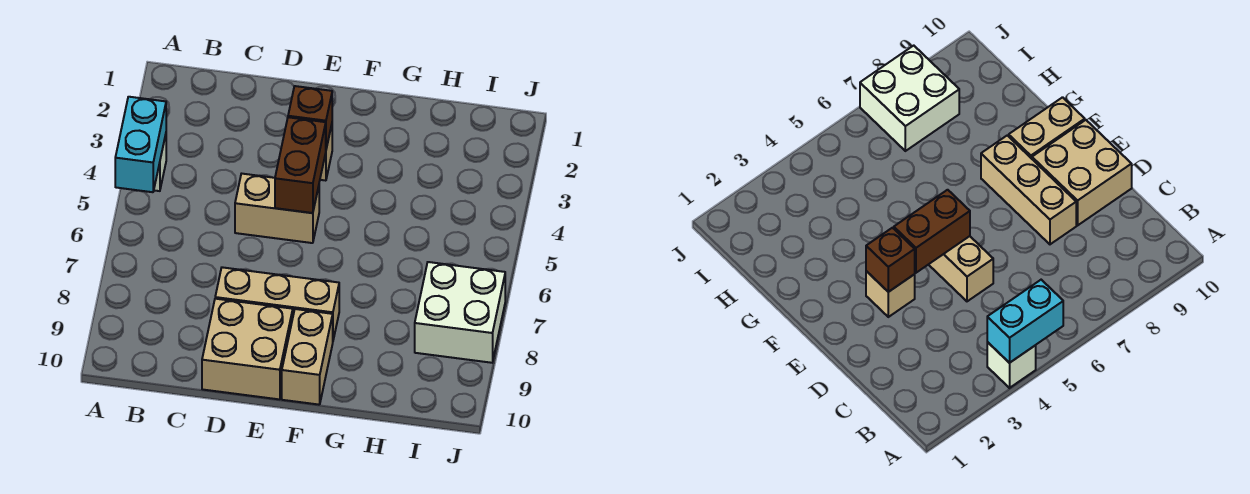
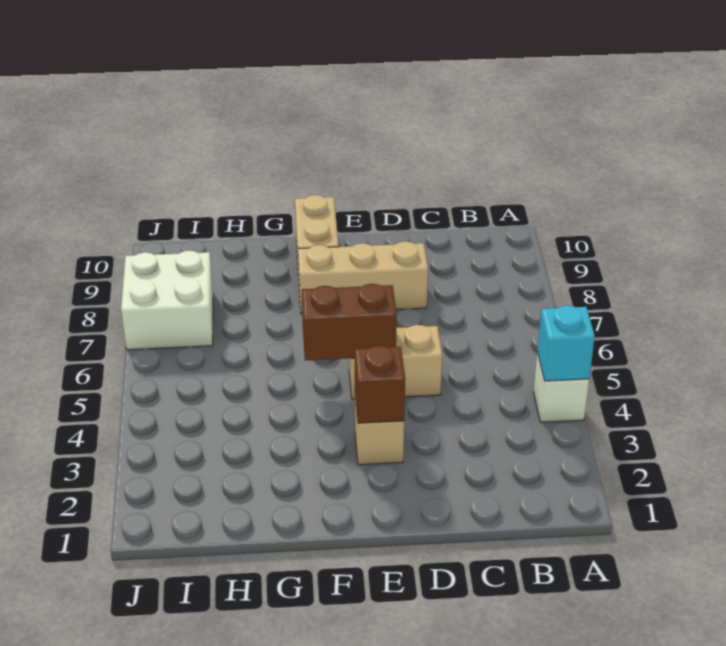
cyan brick A4:A5 level 2 -> cyan brick A4 level 2
tan brick D9:E10 level 1 -> none
brown brick E4:E5 level 2 -> brown brick E5:F5 level 2

